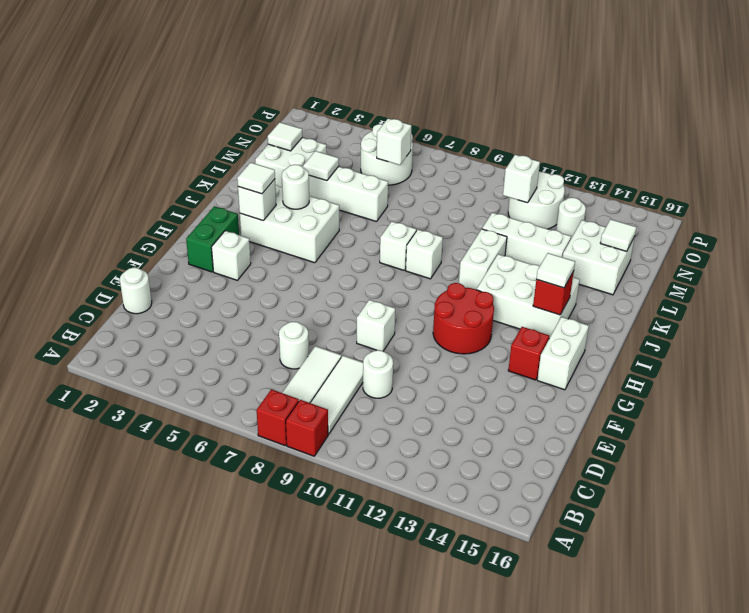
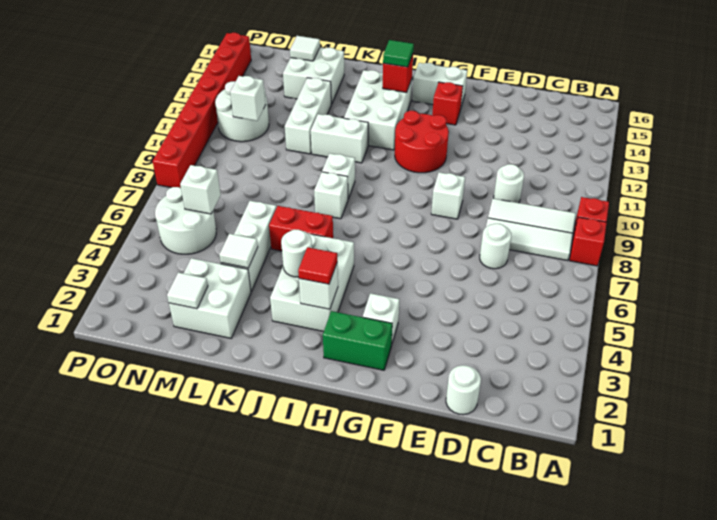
white tile I3 level 3 -> red tile I3 level 3
white tile I14 level 3 -> green tile I14 level 3
none -> red brick J6:K6 level 1
white round brick N13 level 1 -> none
none -> red brick P8:P15 level 1

